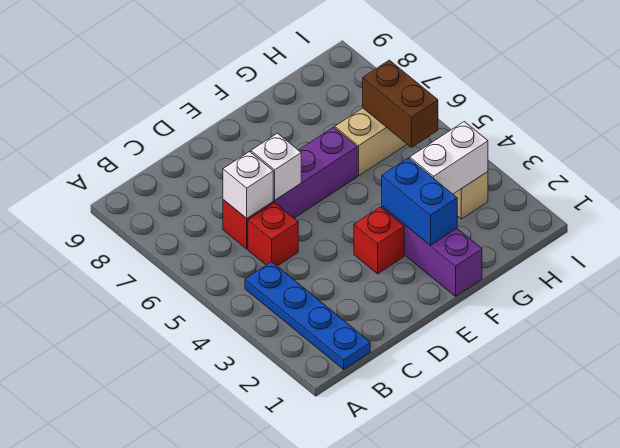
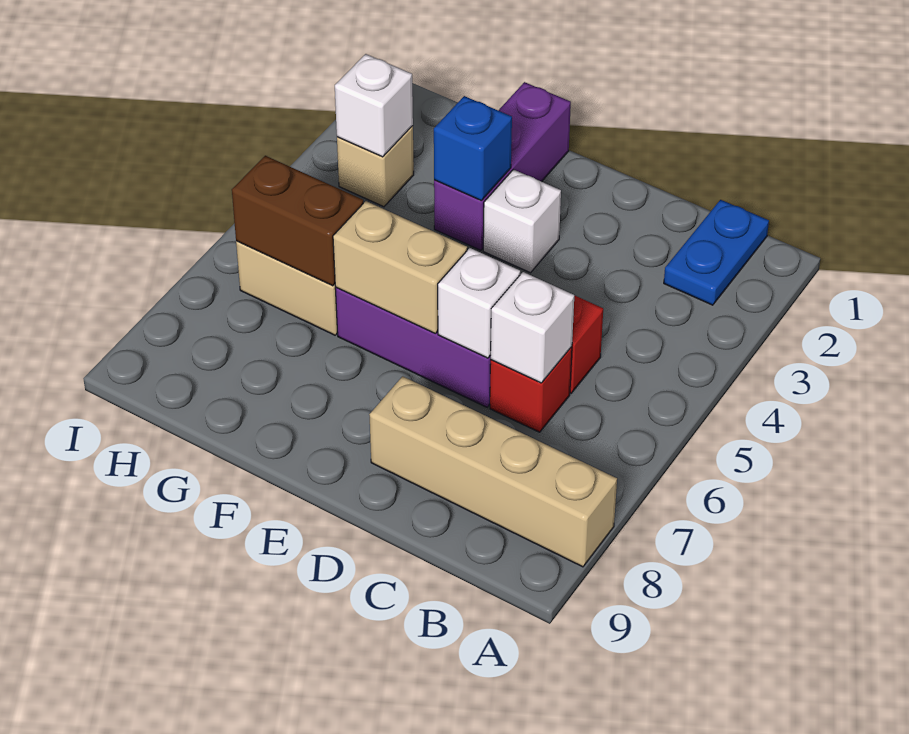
none -> tan brick A8:D8 level 1
blue plate B1:B4 level 1 -> blue plate B1:B2 level 1
red brick E3 level 1 -> white brick E3 level 1
none -> tan brick E6:F6 level 2
blue brick F2:F3 level 2 -> blue brick F3 level 2
white brick G3:H3 level 2 -> white brick H3 level 2
brown brick H5:H6 level 2 -> brown brick G6:H6 level 2

